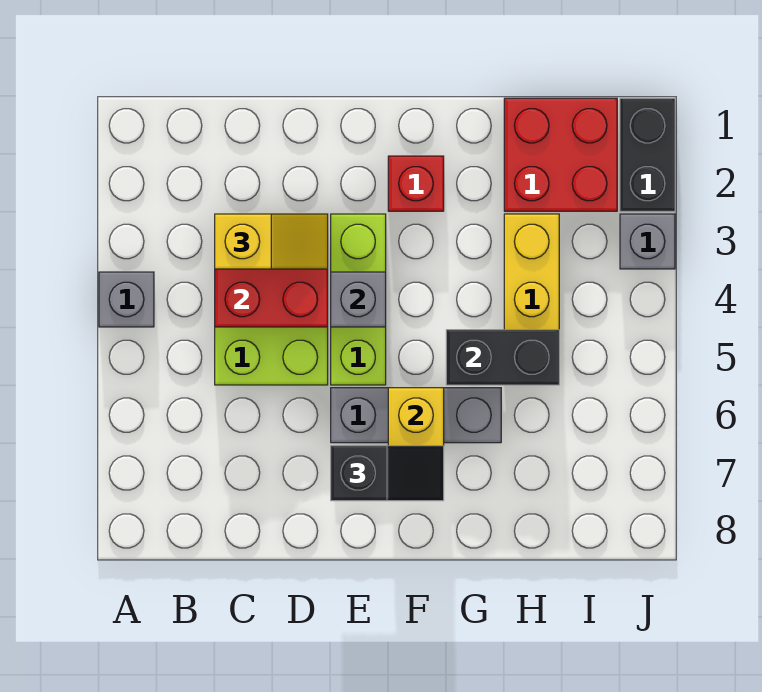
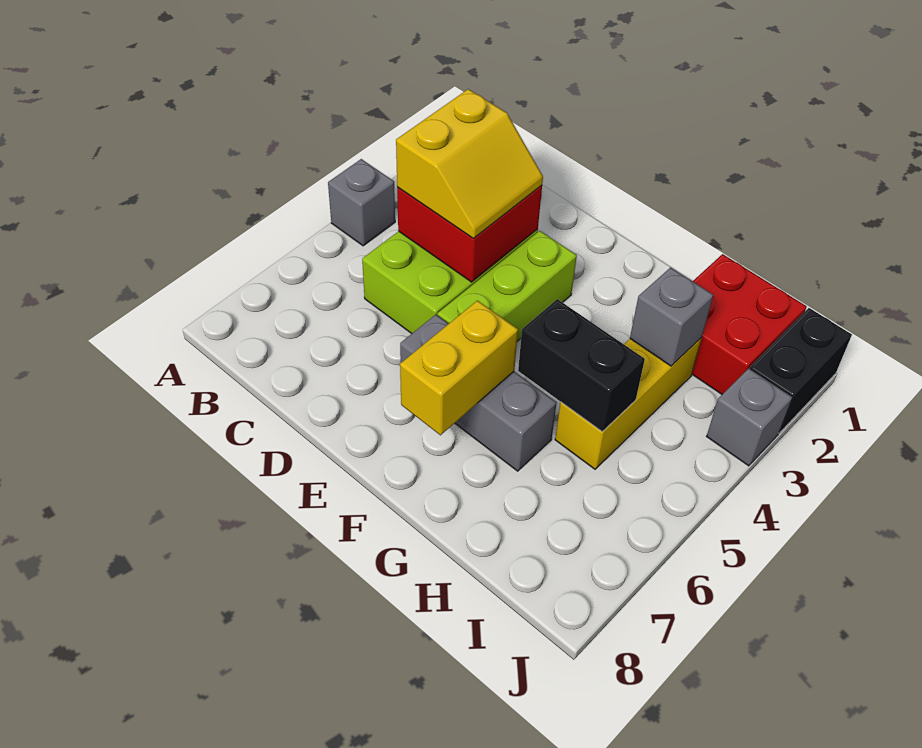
yellow slope C3:D3 level 3 top C -> yellow slope C3:D4 level 3 top C
grey brick E4 level 2 -> grey brick H3 level 2
black slope E7:F7 level 3 top E -> none
red brick F2 level 1 -> none

